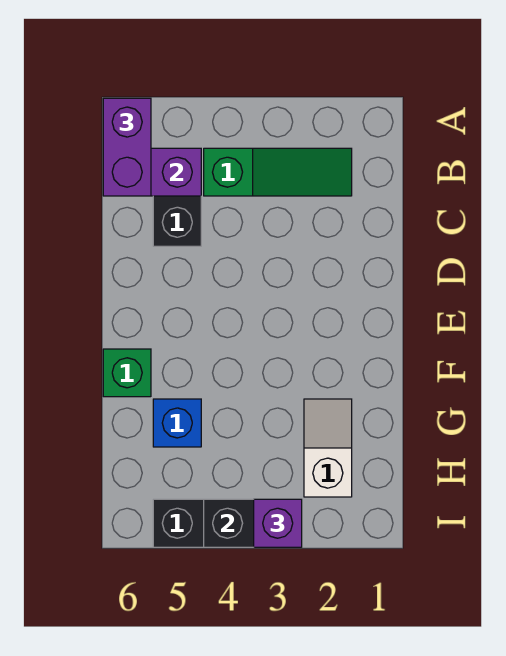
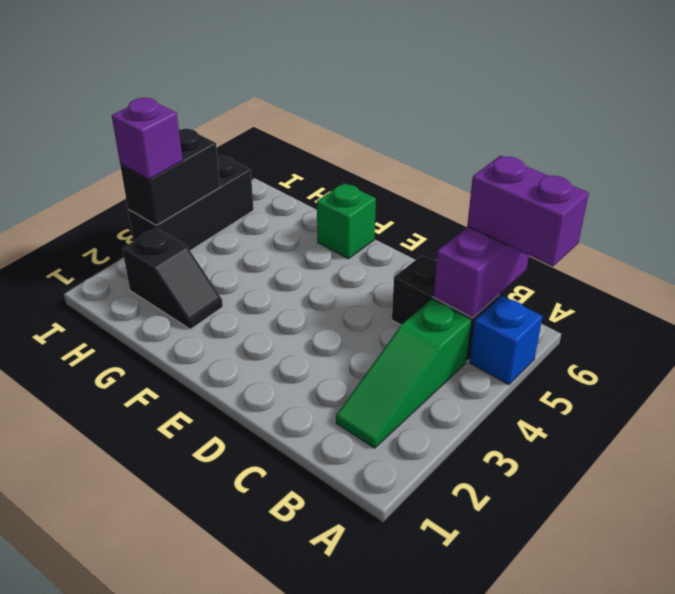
white slope G2:H2 level 1 top H -> black slope G2:H2 level 1 top H
blue brick G5 level 1 -> blue brick A5 level 1

